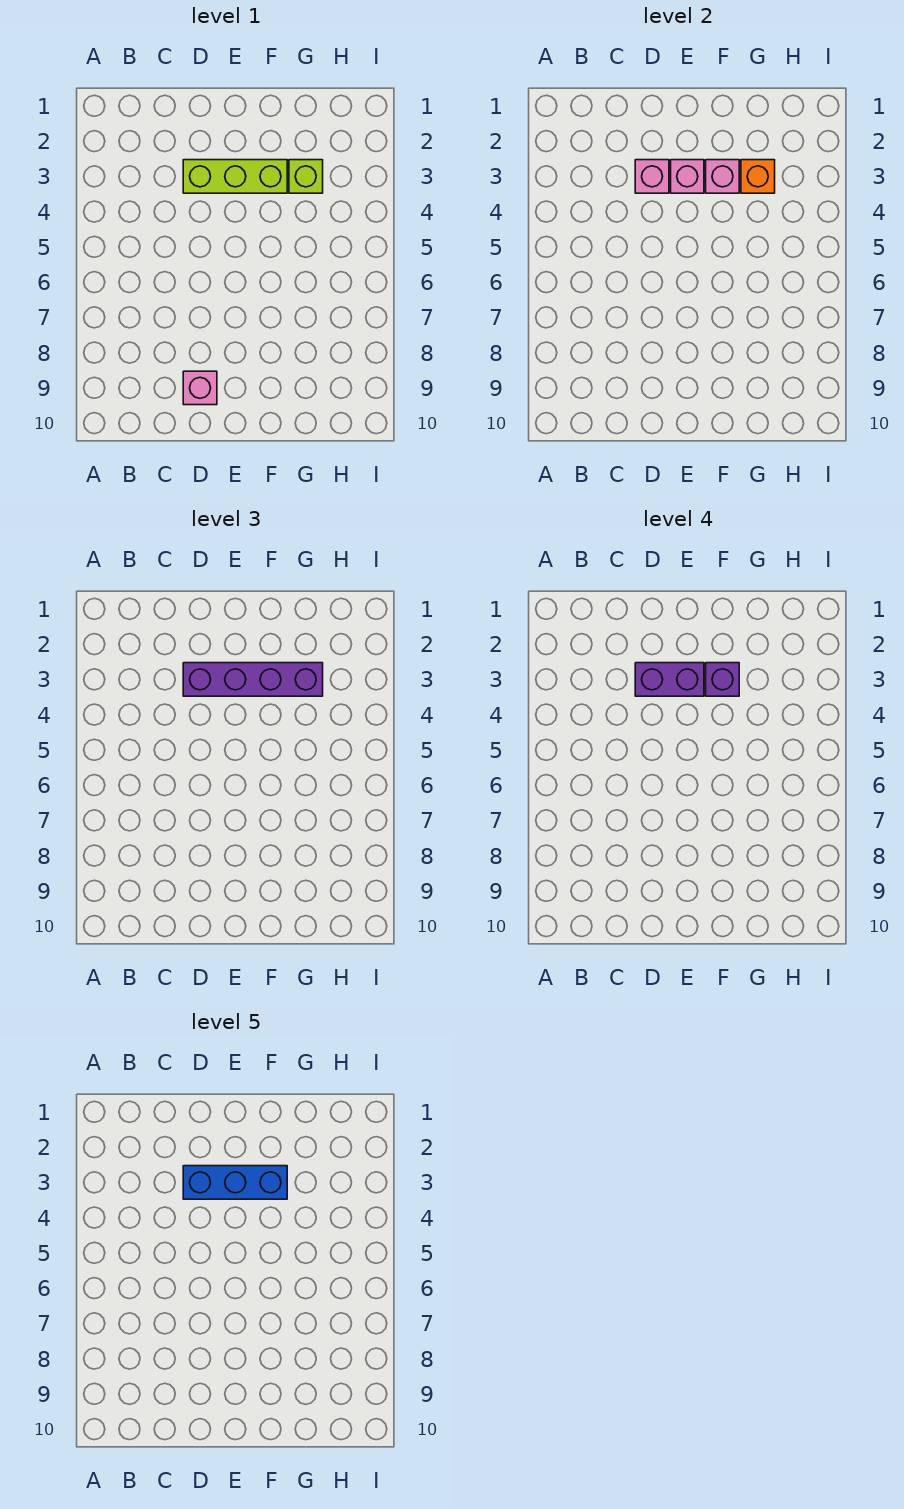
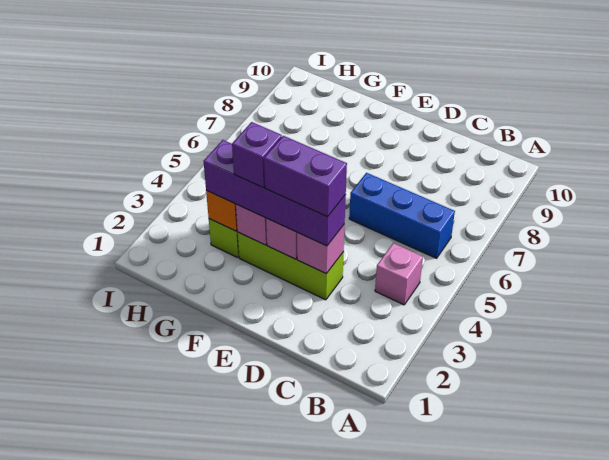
blue brick D3:F3 level 5 -> blue brick B6:D6 level 1
pink brick D9 level 1 -> pink brick B4 level 1

